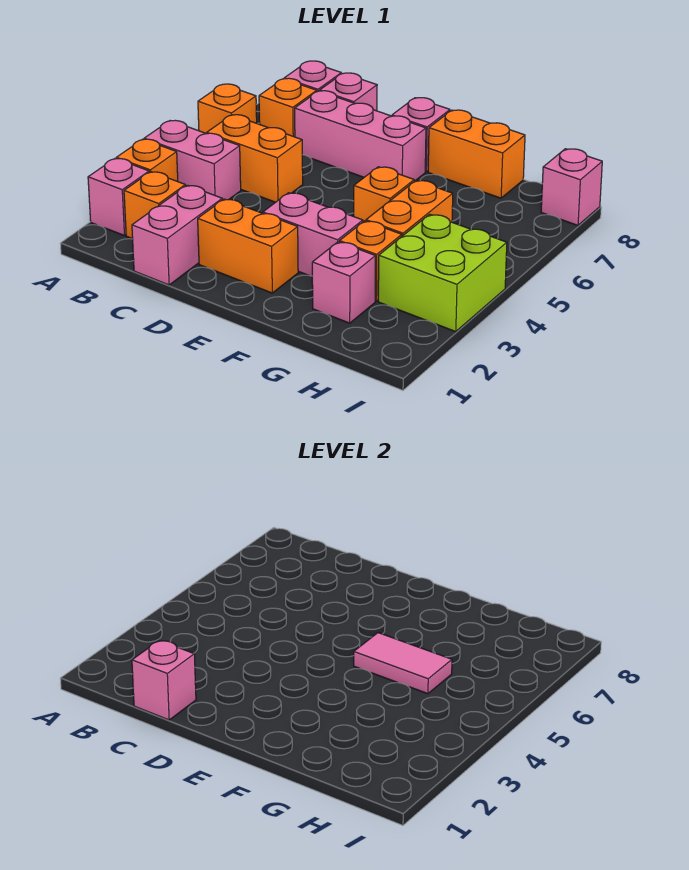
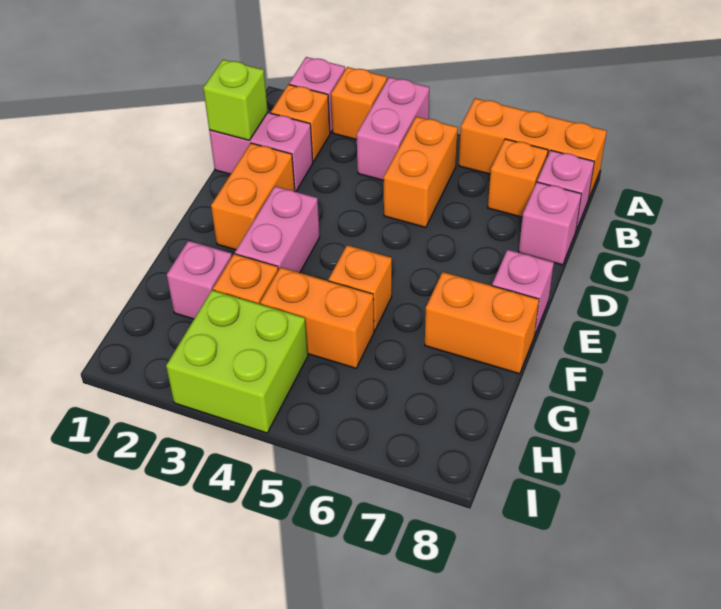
orange brick A6 level 1 -> orange brick A6:A8 level 1
pink brick C1 level 2 -> lime brick C1 level 2
pink brick C7:E7 level 1 -> none
pink tile F5:G5 level 2 -> none
orange brick F8:G8 level 1 -> orange brick F7:F8 level 1
pink brick I8 level 1 -> none

